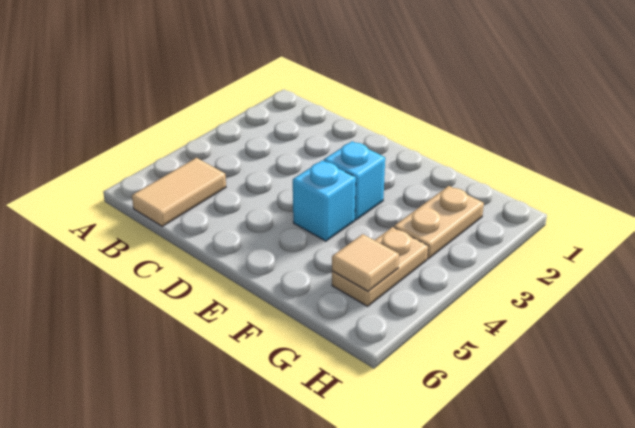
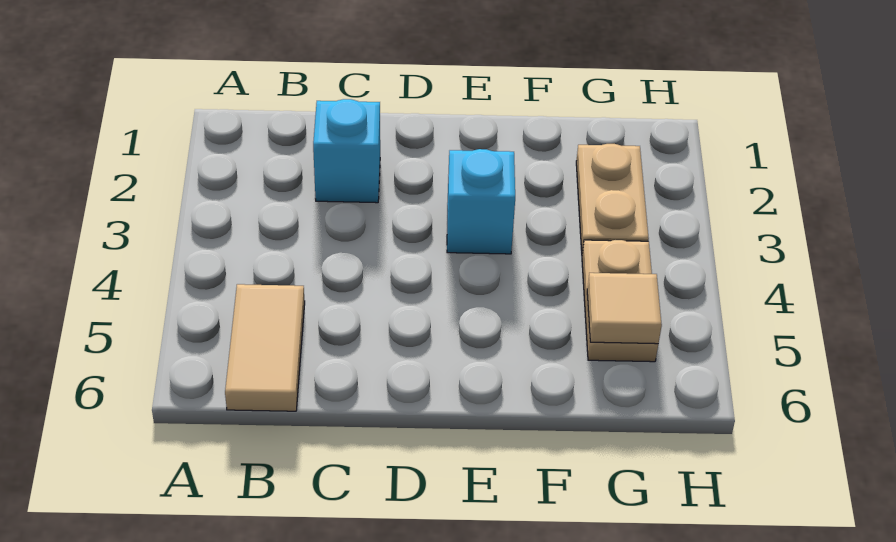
cyan brick E4 level 1 -> cyan brick C2 level 1

